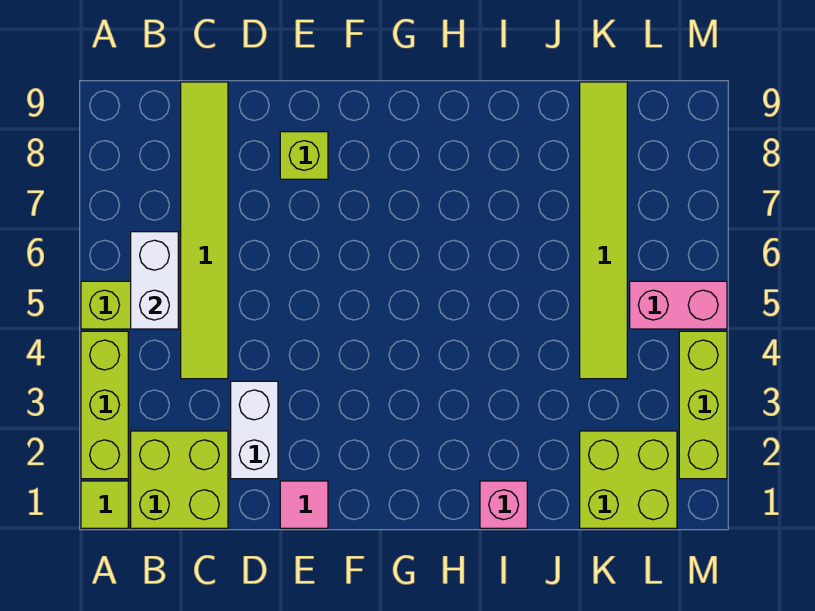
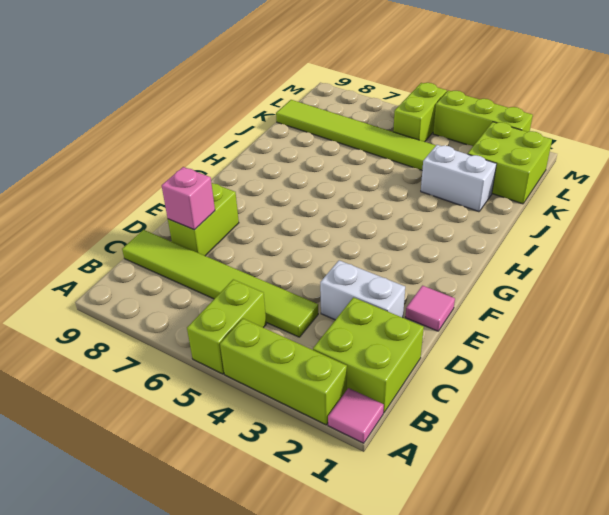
lime tile A1 level 1 -> pink tile A1 level 1
white brick B5:B6 level 2 -> white brick J2:J3 level 1
lime brick E8 level 1 -> lime brick D8:E8 level 1
pink brick I1 level 1 -> pink brick D8 level 2
pink brick L5:M5 level 1 -> lime brick L5:M5 level 1

